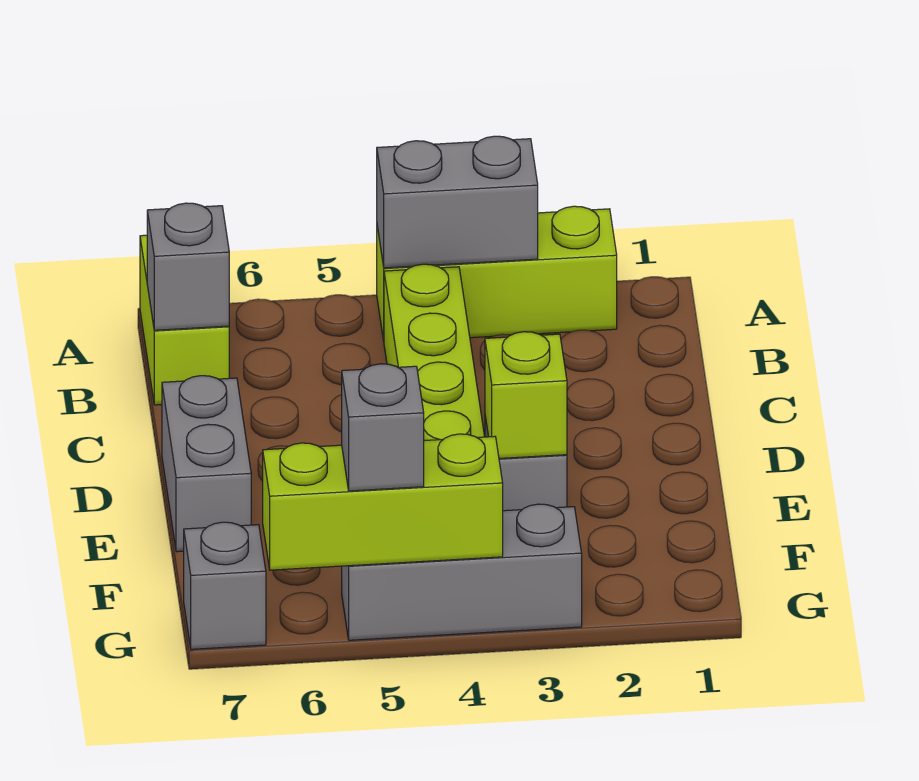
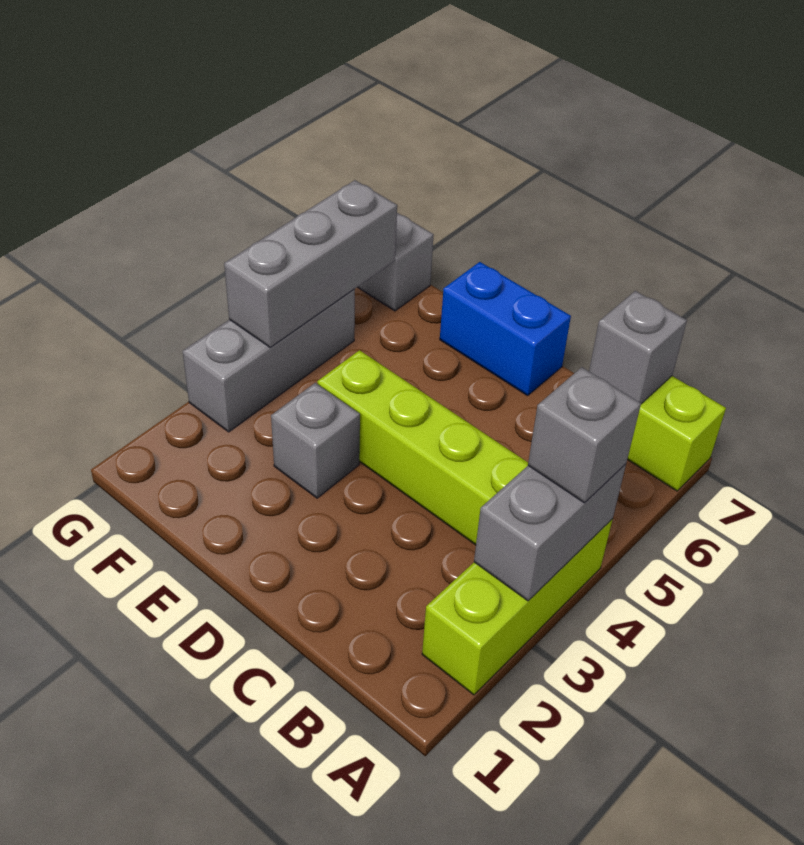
grey brick D7:E7 level 1 -> blue brick D7:E7 level 1
lime brick E3 level 2 -> none
lime brick G4:G6 level 2 -> grey brick G4:G6 level 2
grey brick G5 level 3 -> grey brick A4 level 3

